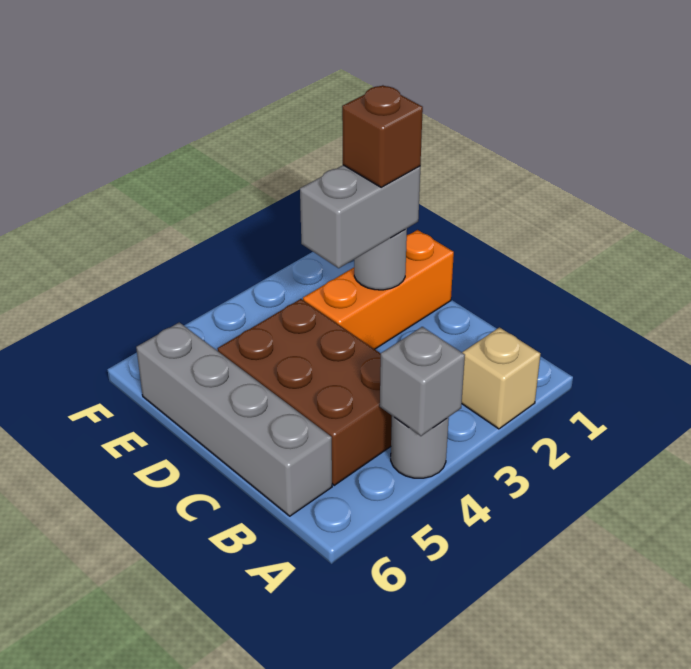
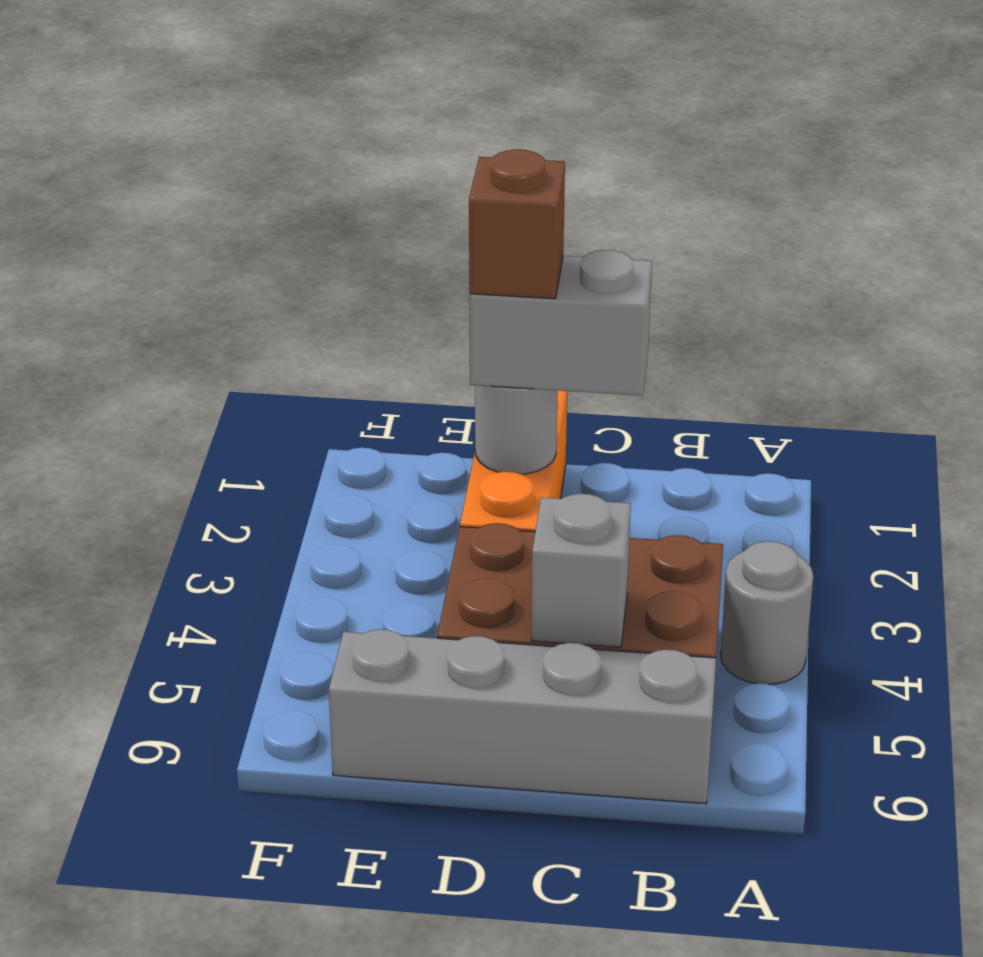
tan brick A2 level 1 -> none
grey brick A4 level 2 -> grey brick C5 level 2
grey brick D2:D3 level 3 -> grey brick C2:D2 level 3

